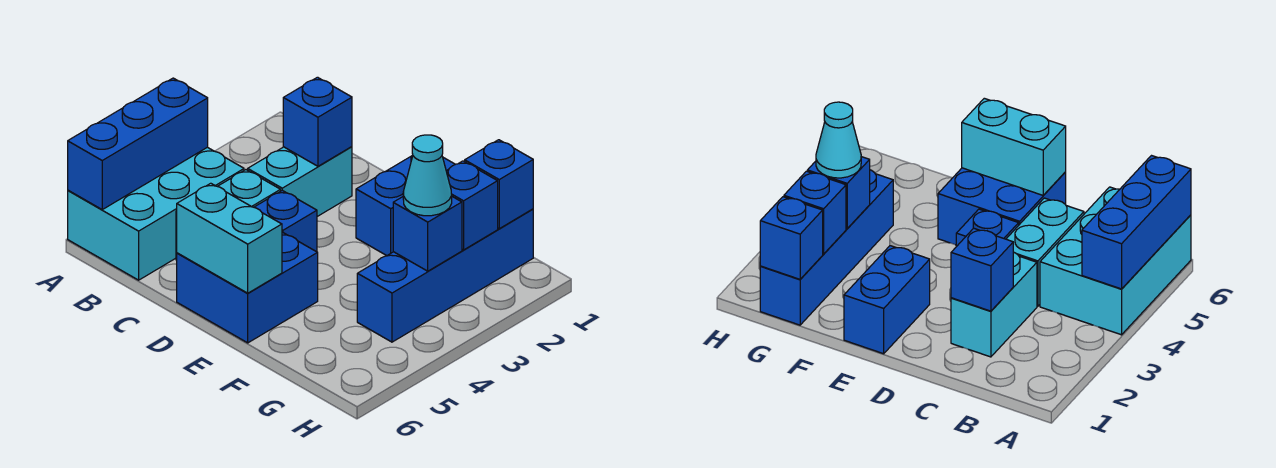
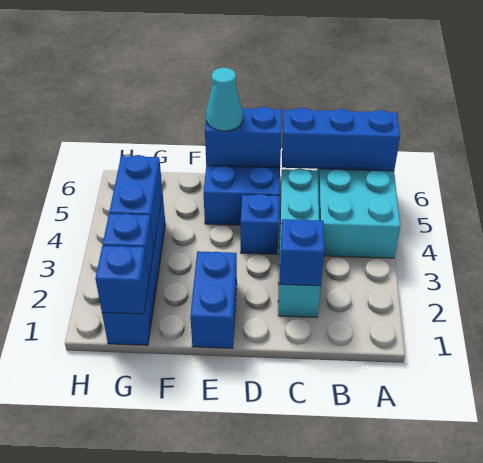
blue brick A4:A6 level 2 -> blue brick A6:C6 level 2
cyan brick D6:E6 level 2 -> blue brick D6:E6 level 2
blue brick G3 level 2 -> blue brick G3:G4 level 2
cyan cone G3 level 3 -> cyan cone E6 level 3

